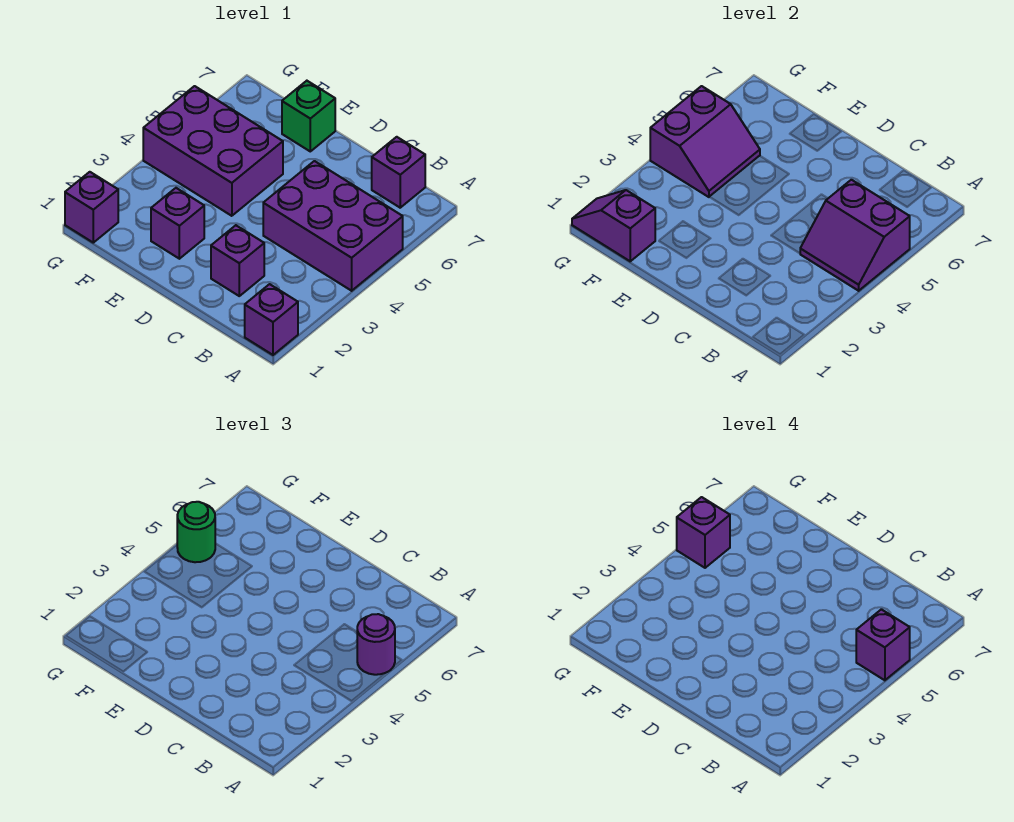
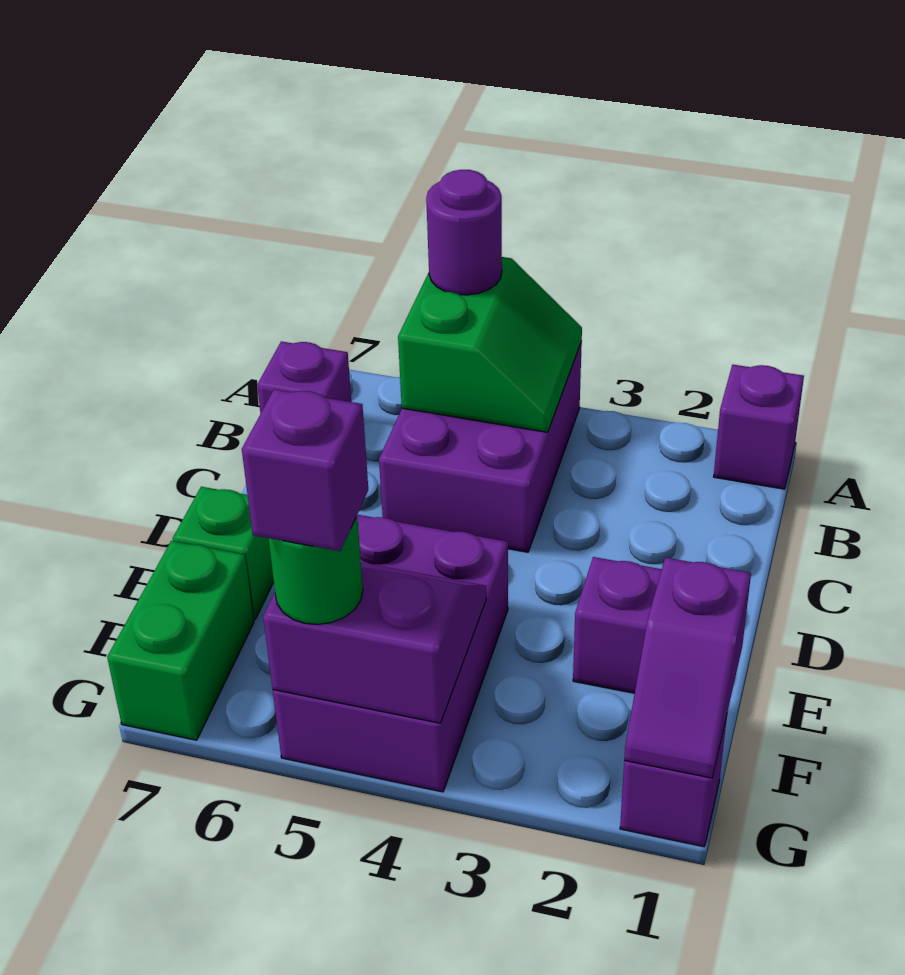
purple slope A4:B5 level 2 top 5 -> green slope A4:B5 level 2 top 5
purple brick A5 level 4 -> none
purple brick C2 level 1 -> none
none -> green brick F7:G7 level 1

